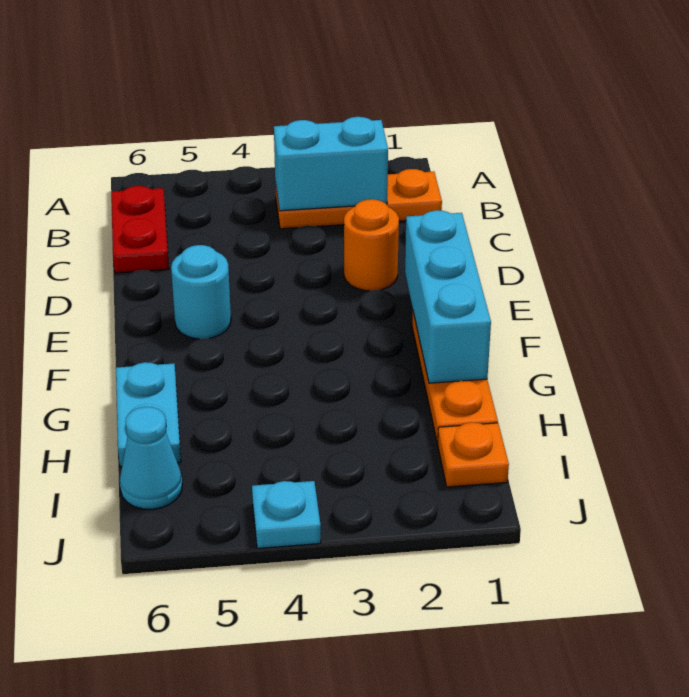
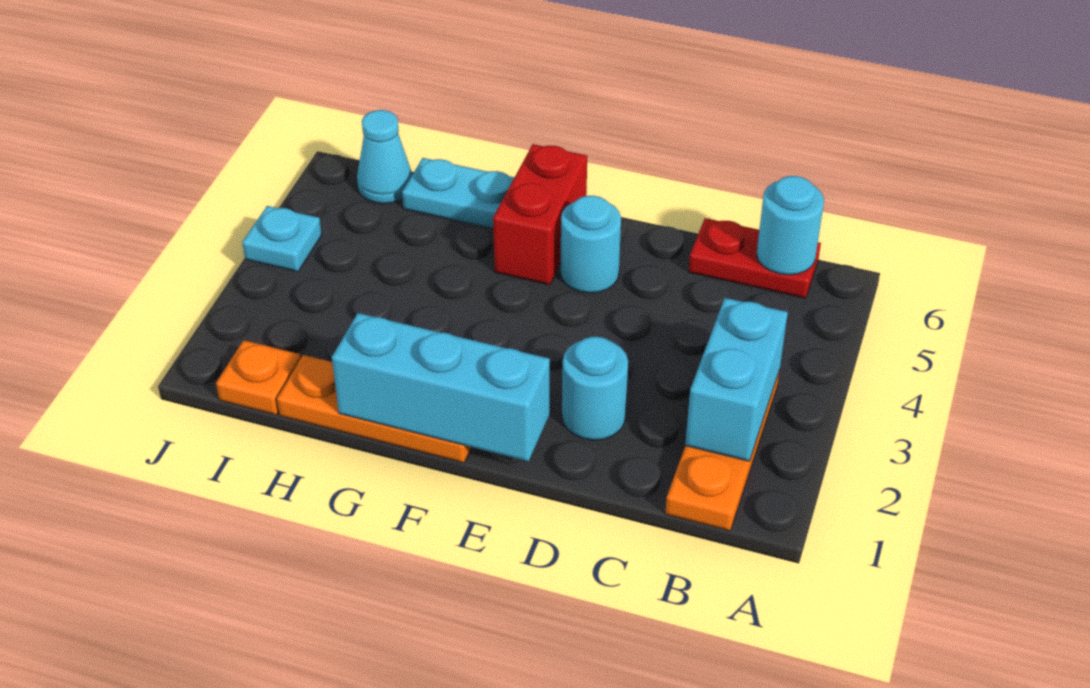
none -> cyan round brick B6 level 2
orange round brick D2 level 1 -> cyan round brick D2 level 1
none -> red brick F5:F6 level 1

